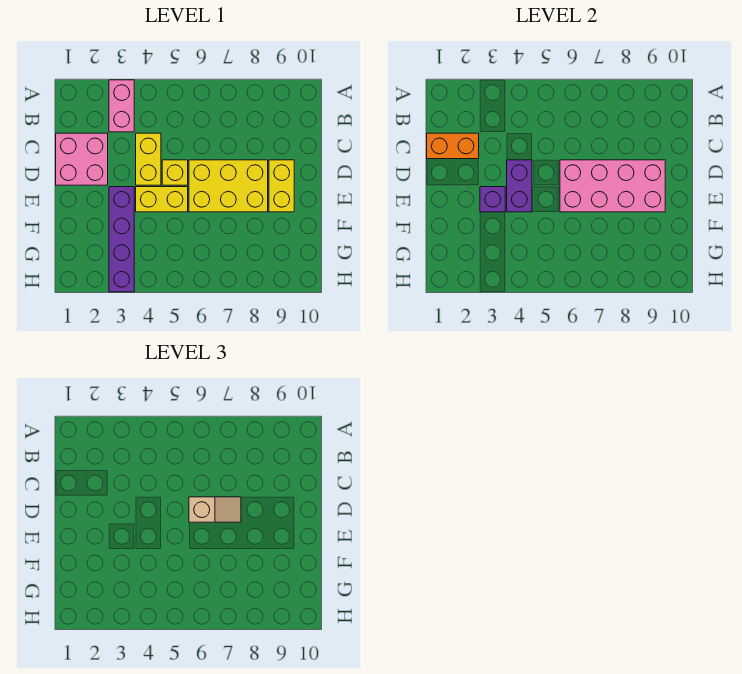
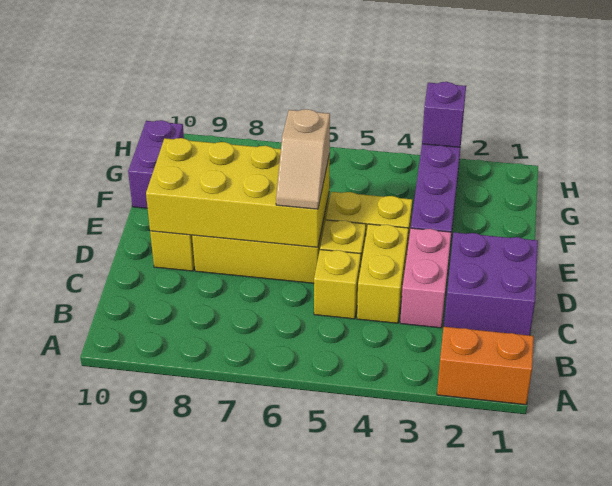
pink brick A3:B3 level 1 -> pink brick C3:D3 level 1
pink brick C1:D2 level 1 -> purple brick C1:D2 level 1
orange brick C1:C2 level 2 -> orange brick A1:A2 level 1
none -> yellow brick C5 level 1
purple brick D4:E4 level 2 -> purple brick F10:G10 level 1
pink brick D6:E9 level 2 -> yellow brick D6:E9 level 2
tan slope D6:D7 level 3 top 6 -> tan slope D6:E6 level 3 top E
purple brick E3 level 2 -> purple brick H3 level 2

